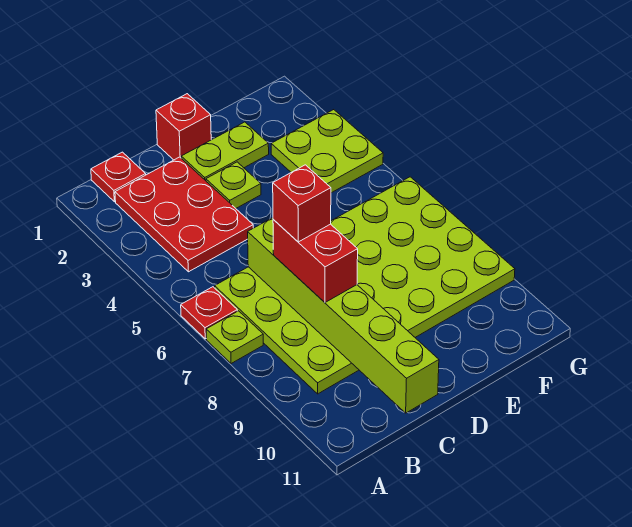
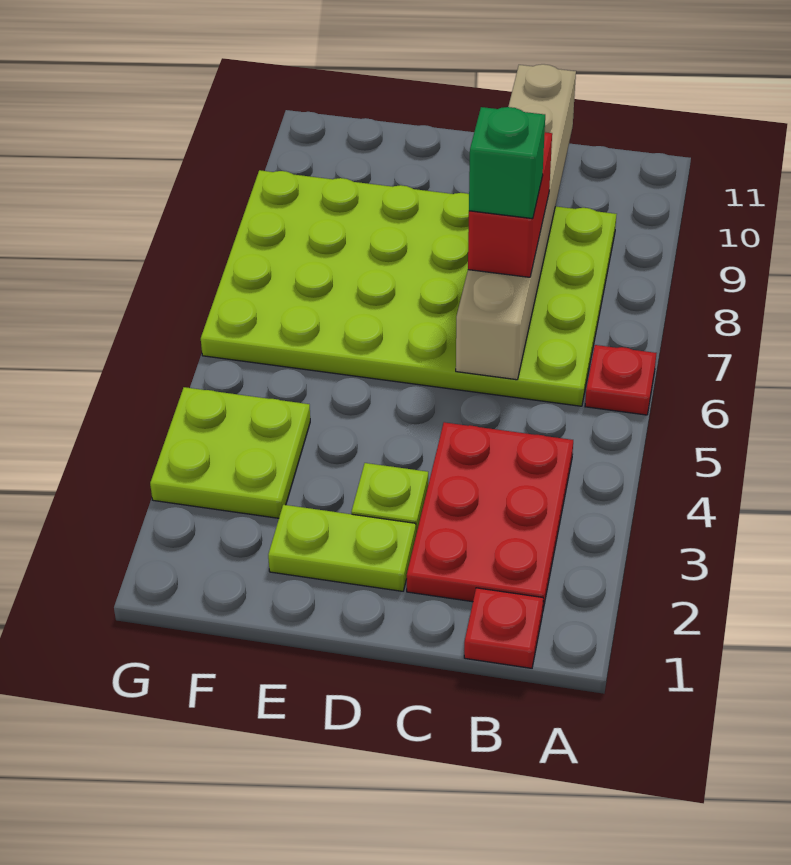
lime plate A7 level 1 -> none
lime brick C6:C11 level 2 -> tan brick C6:C11 level 2
red brick C7 level 4 -> green brick C7 level 4
red brick D1 level 1 -> none

